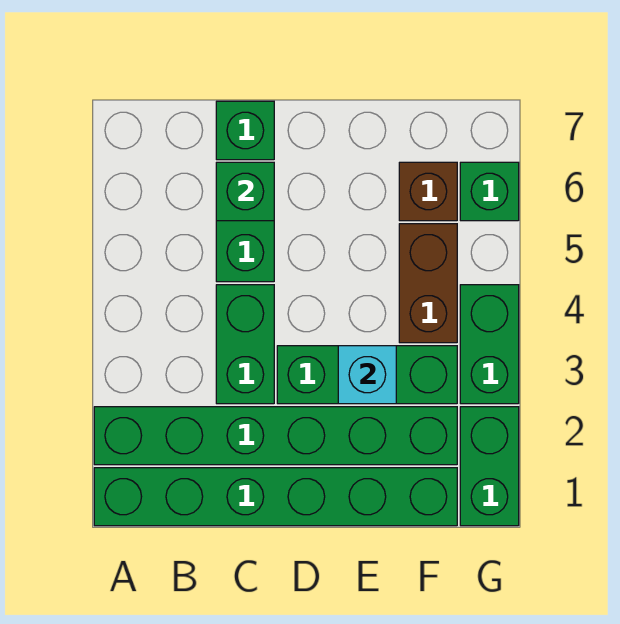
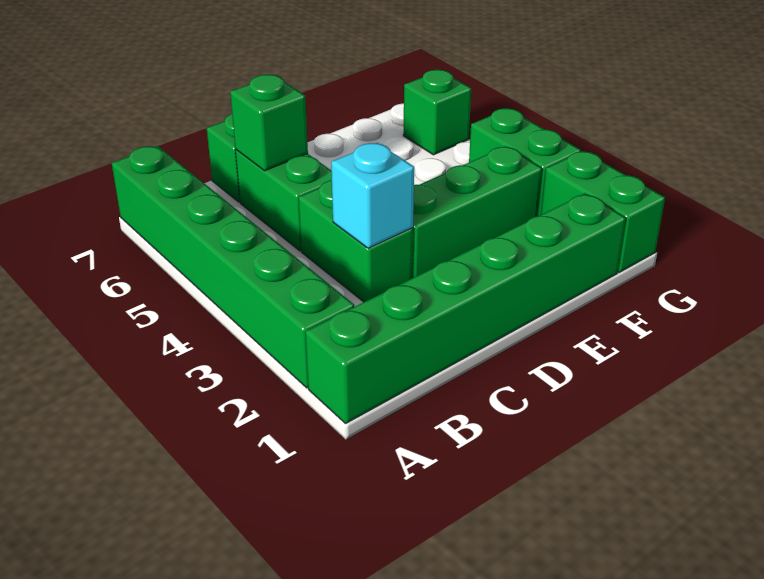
green brick A2:F2 level 1 -> green brick A2:A7 level 1
cyan brick E3 level 2 -> cyan brick C3 level 2
brown brick F4:F5 level 1 -> none
brown brick F6 level 1 -> none

